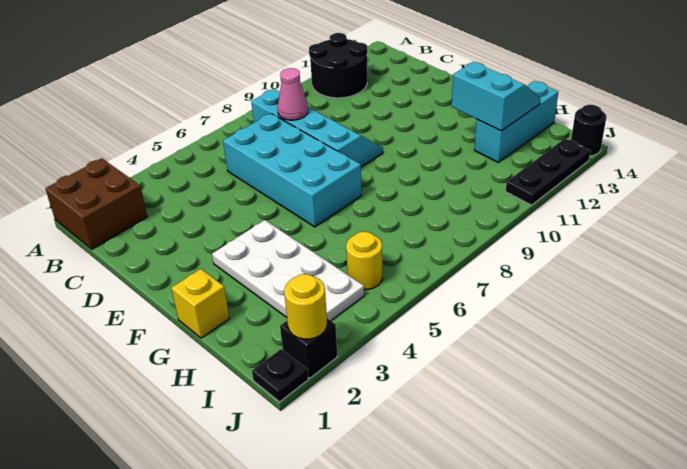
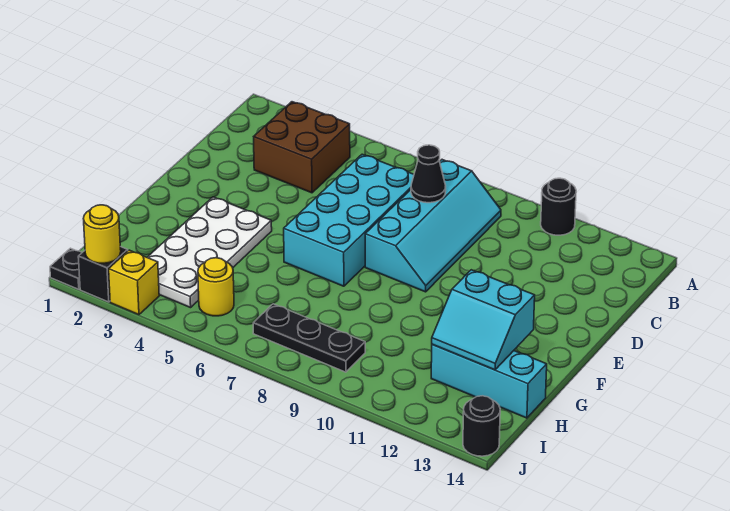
brown brick A1:B2 level 1 -> brown brick B3:C4 level 1
black round brick A11:B12 level 1 -> black round brick A11 level 1
pink cone C8 level 2 -> black cone C8 level 2
yellow brick G1 level 1 -> yellow brick J3 level 1
cyan slope G12:H13 level 2 top 12 -> cyan slope G12:H13 level 2 top G
black plate J11:J13 level 1 -> black plate I7:I9 level 1

